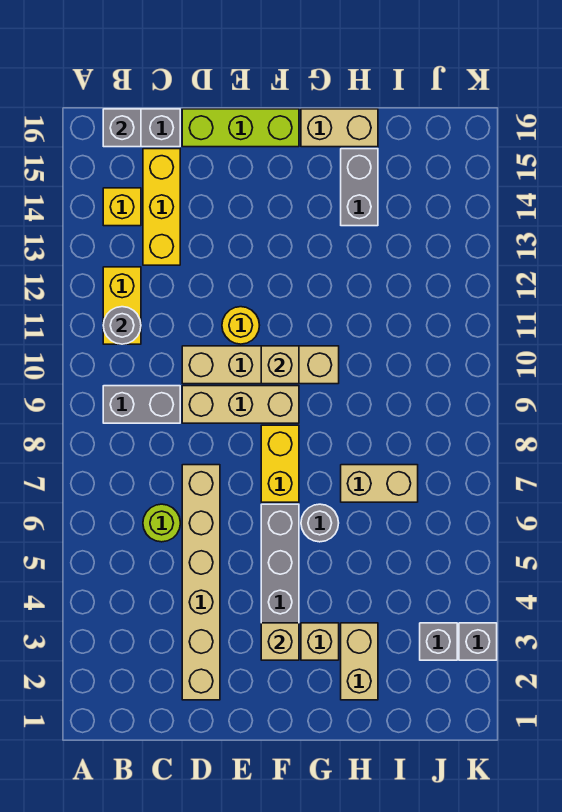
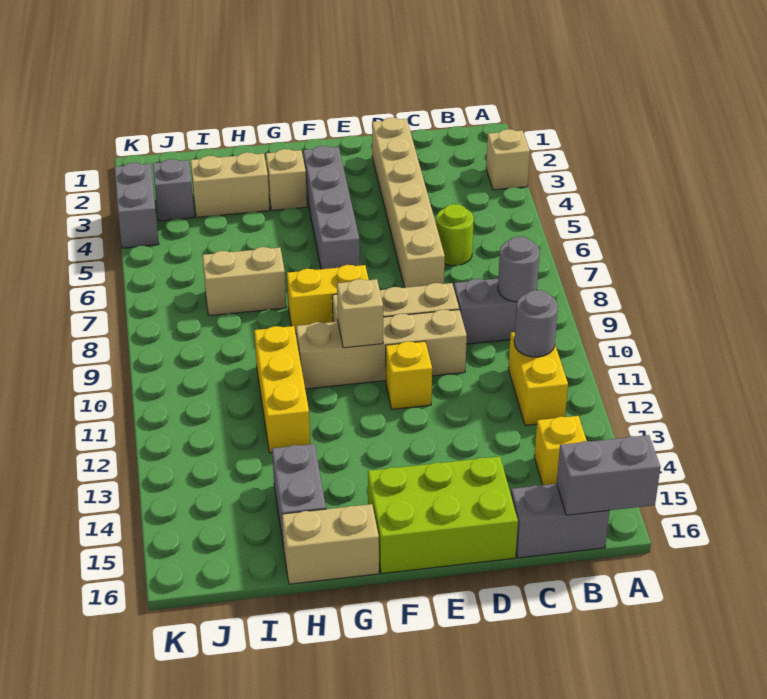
grey brick B16 level 2 -> grey brick A16:B16 level 2
yellow brick C13:C15 level 1 -> yellow brick H10:H12 level 1
lime brick D16:F16 level 1 -> lime brick D15:F16 level 1
yellow round brick E11 level 1 -> yellow brick E11 level 1
tan brick F3 level 2 -> tan brick A3 level 1
yellow brick F7:F8 level 1 -> yellow brick F8:G8 level 1
grey round brick G6 level 1 -> grey round brick B9 level 2
tan brick H2:H3 level 1 -> tan brick H3:I3 level 1
grey brick K3 level 1 -> grey brick K3:K4 level 1

